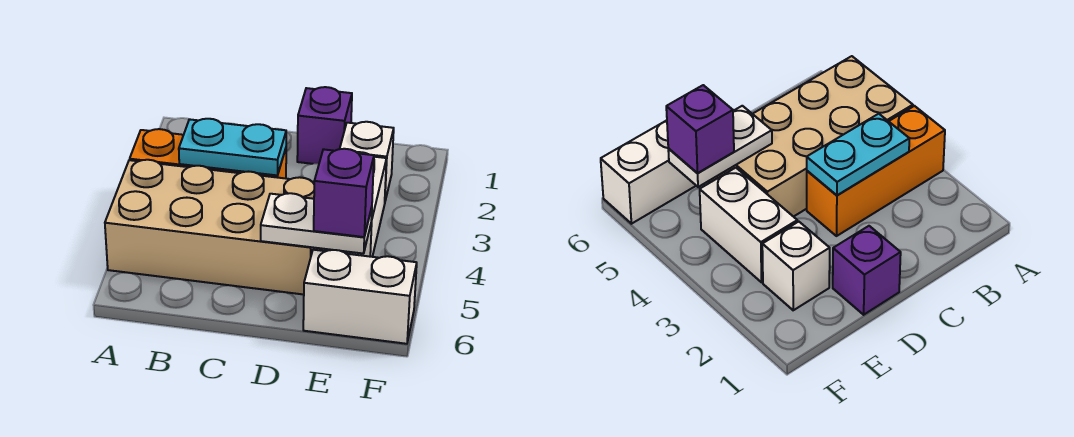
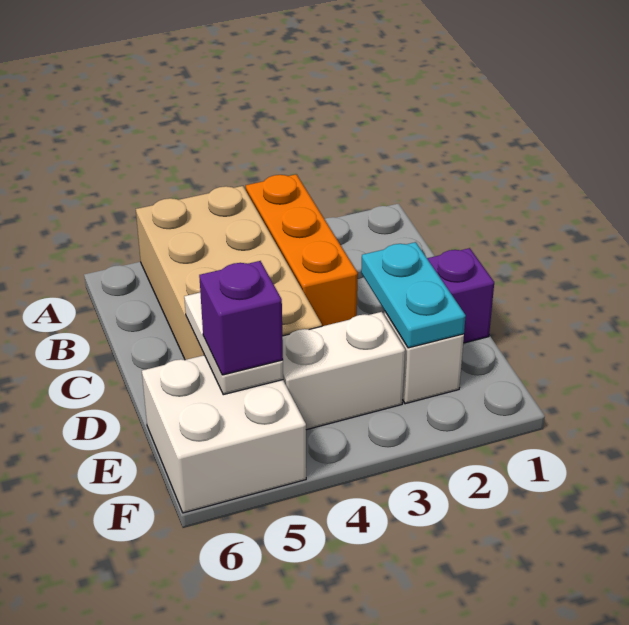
cyan plate B3:C3 level 2 -> cyan plate D2:E2 level 2
white brick E6:F6 level 1 -> white brick E5:F6 level 1

